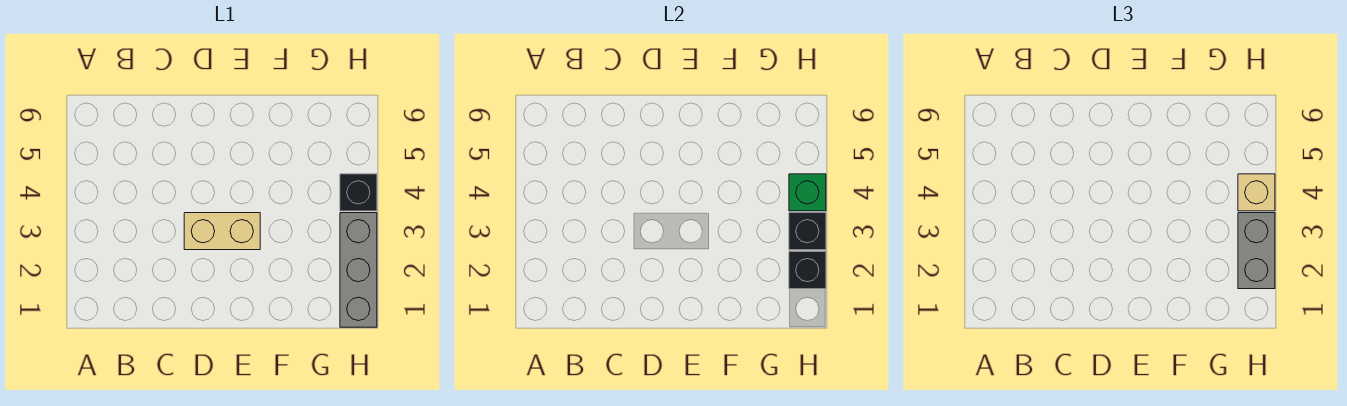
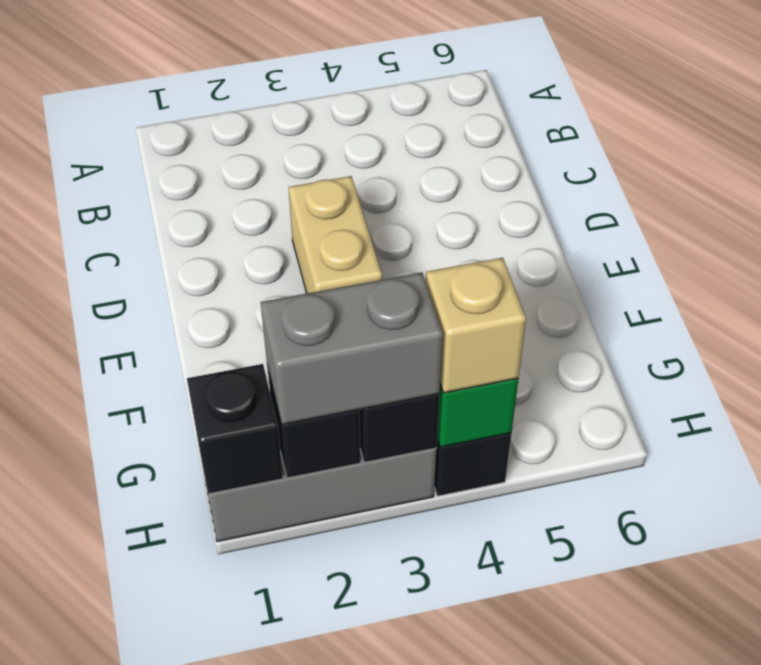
none -> black brick H1 level 2

